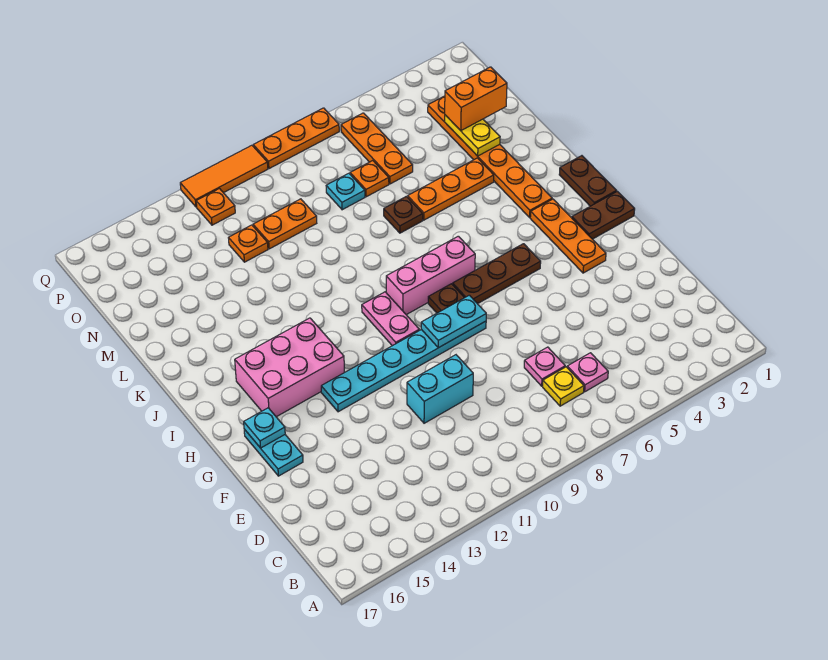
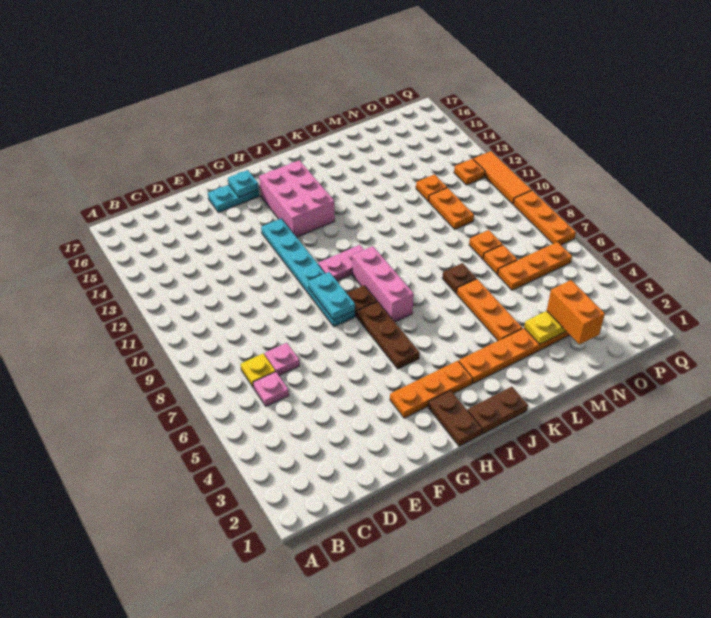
cyan brick E10:E11 level 1 -> none
cyan plate N8 level 1 -> orange plate N8 level 1

